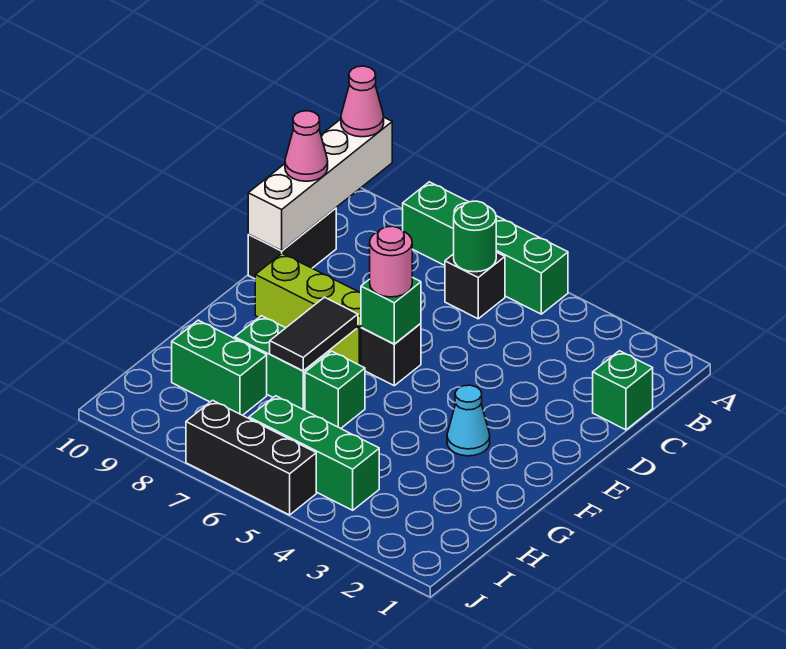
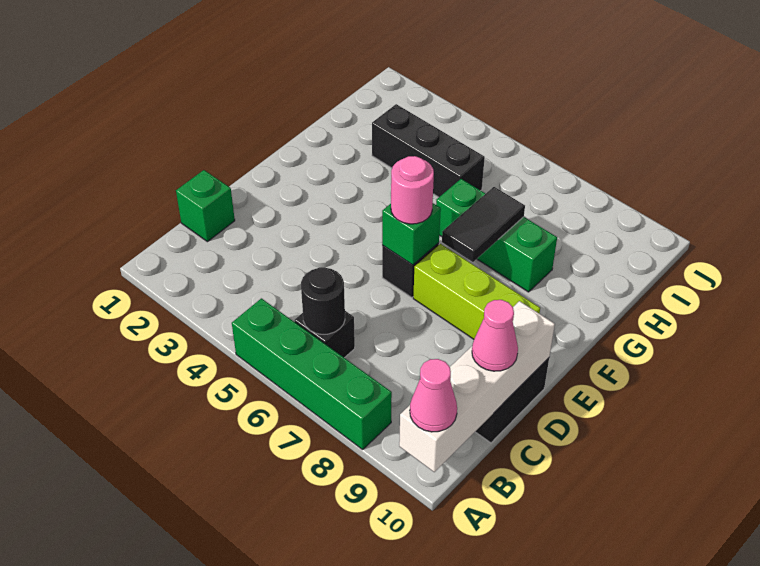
green round brick B6 level 2 -> black round brick B6 level 2
cyan cone F3 level 1 -> none
green brick H8:H9 level 1 -> none
green brick I4:I6 level 1 -> none
black brick J5:J7 level 1 -> black brick H3:H5 level 1

